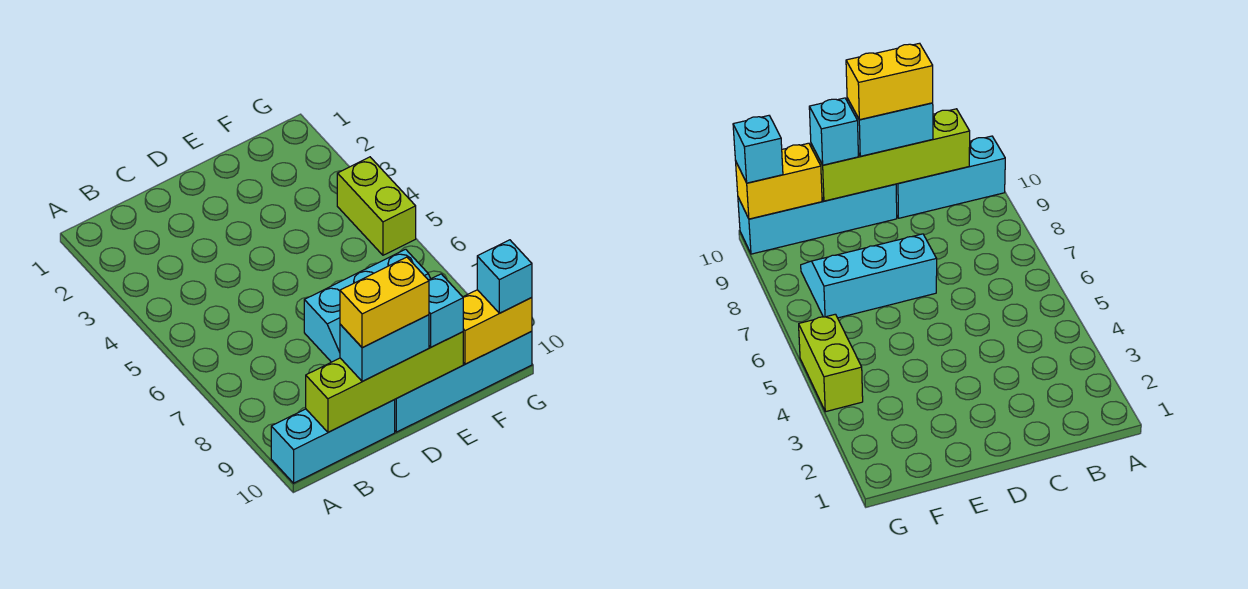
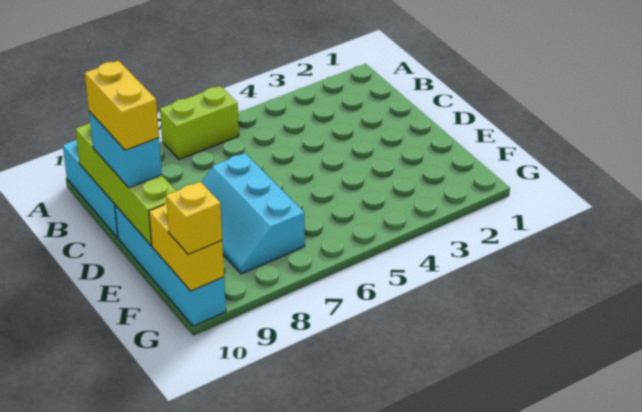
cyan brick E10 level 3 -> none
lime brick G4:G5 level 1 -> lime brick A6:A7 level 1
cyan brick G10 level 3 -> yellow brick G10 level 3

